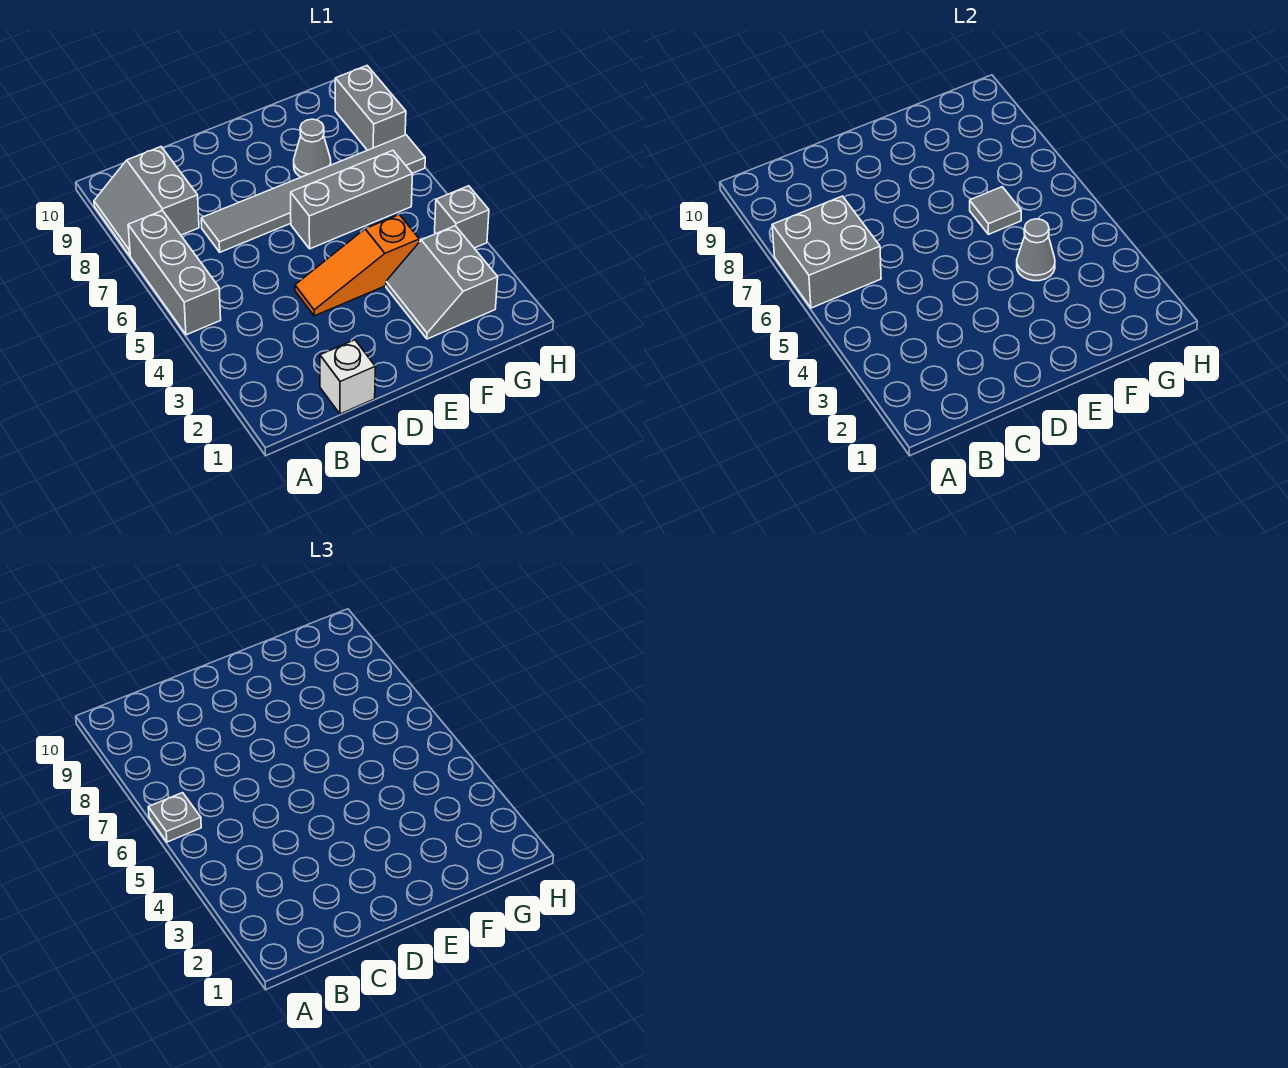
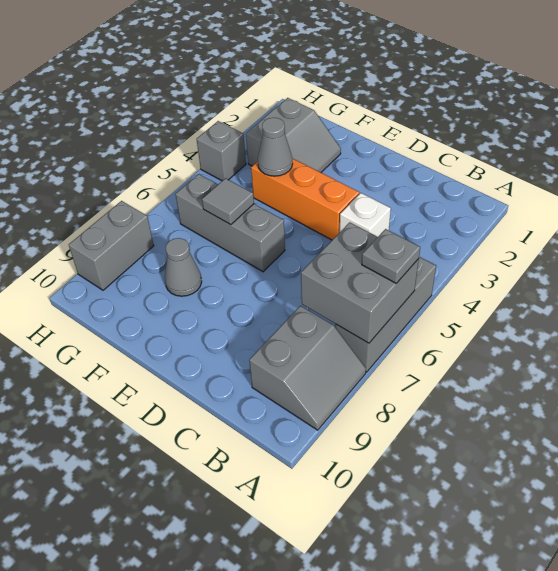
white brick C1 level 1 -> white brick C4 level 1
grey tile C7:H7 level 1 -> none
orange slope D4:F4 level 1 top F -> orange brick D4:F4 level 1

